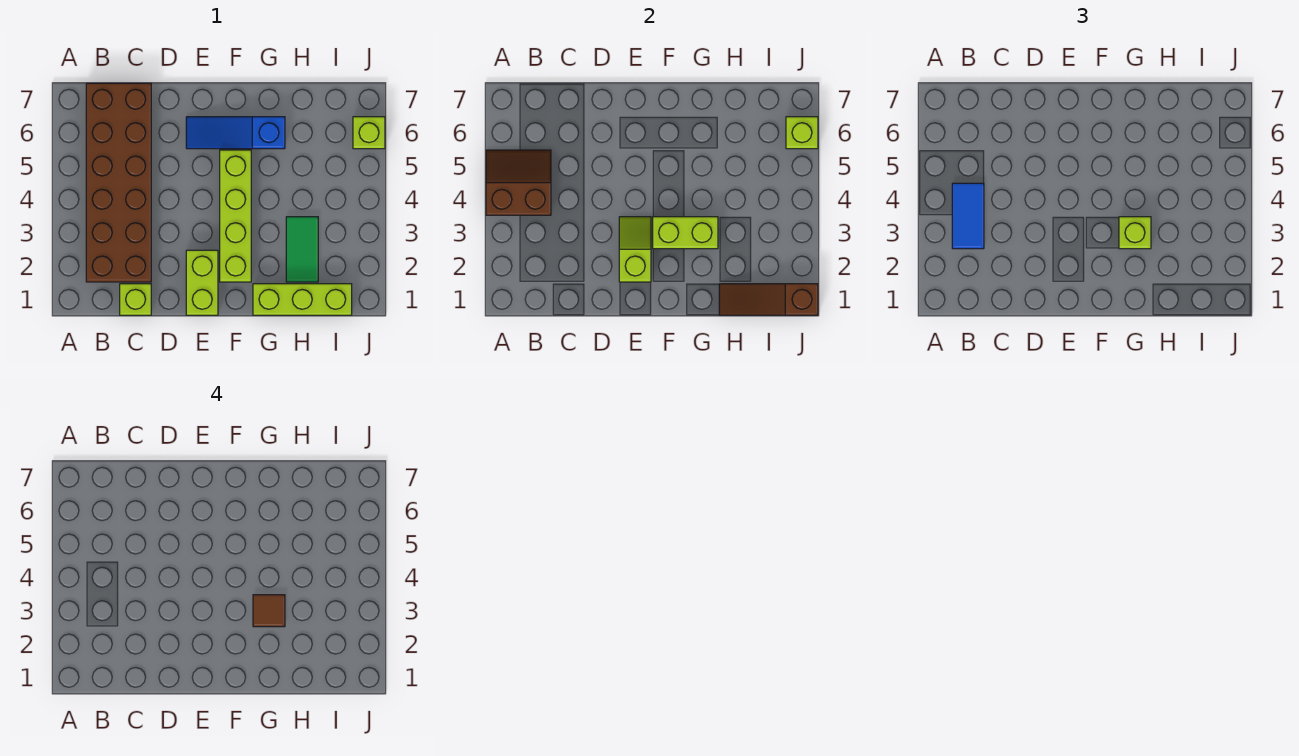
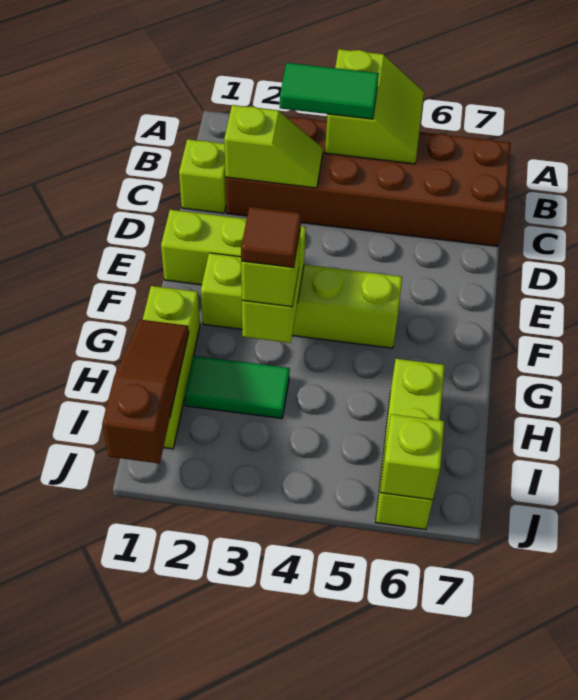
brown slope A4:B5 level 2 top 4 -> lime slope A4:B5 level 2 top 4
blue tile B3:B4 level 3 -> green tile B3:B4 level 3
lime slope E2:E3 level 2 top 2 -> lime slope C2:C3 level 2 top 2
blue slope E6:G6 level 1 top G -> none
lime brick J6 level 1 -> lime brick H6:J6 level 1

